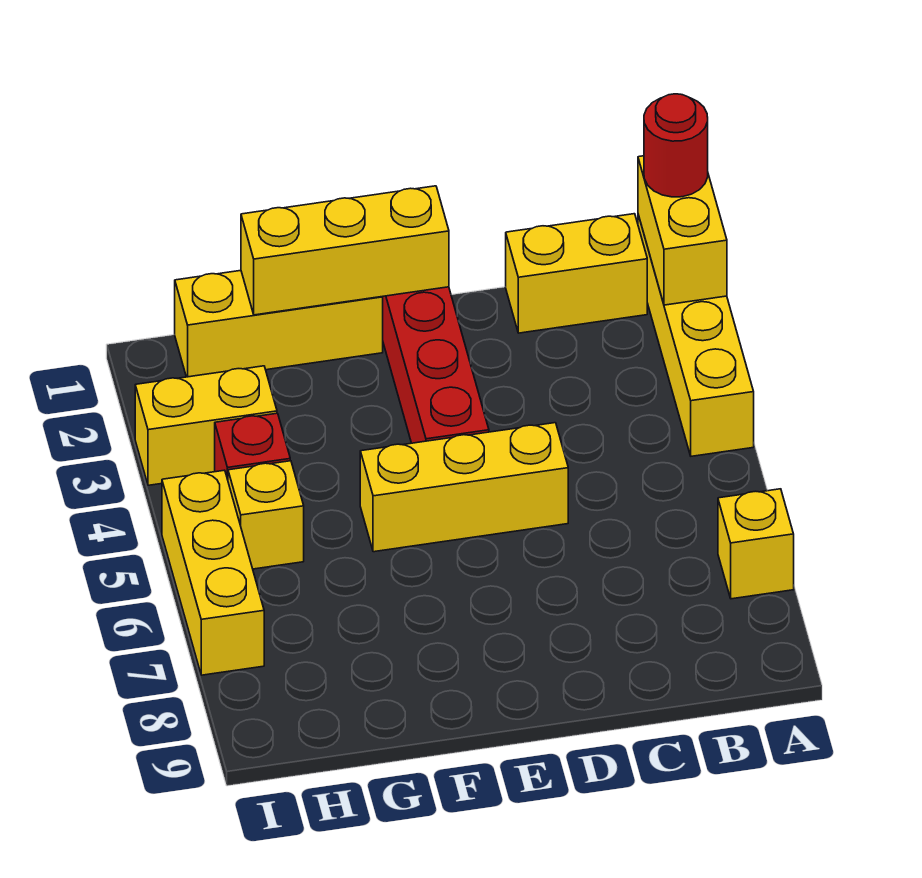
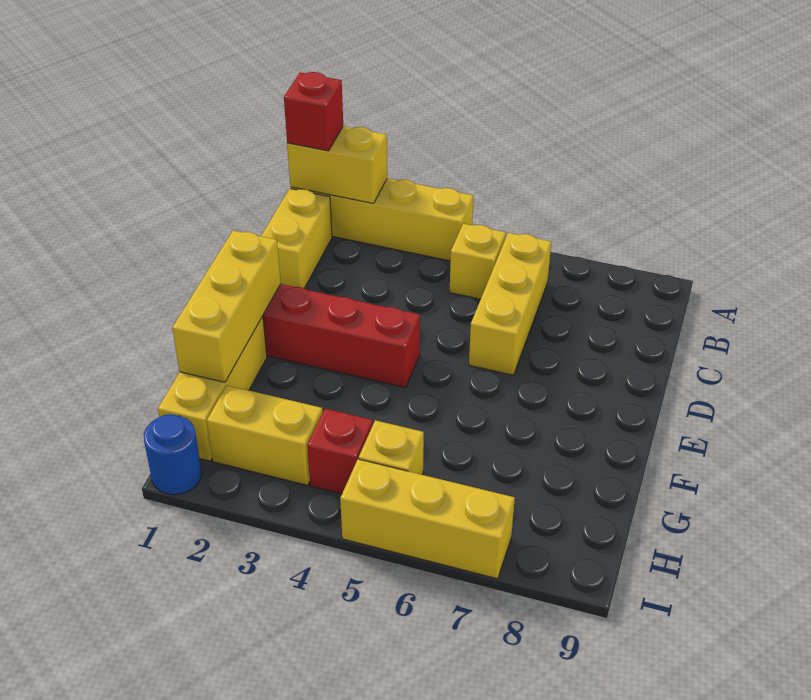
red round brick A1 level 3 -> red brick A1 level 3
yellow brick A7 level 1 -> yellow brick B5 level 1
yellow brick D5:F5 level 1 -> yellow brick B6:D6 level 1
yellow brick H3:I3 level 1 -> yellow brick H2:H3 level 1
none -> blue round brick I1 level 1

